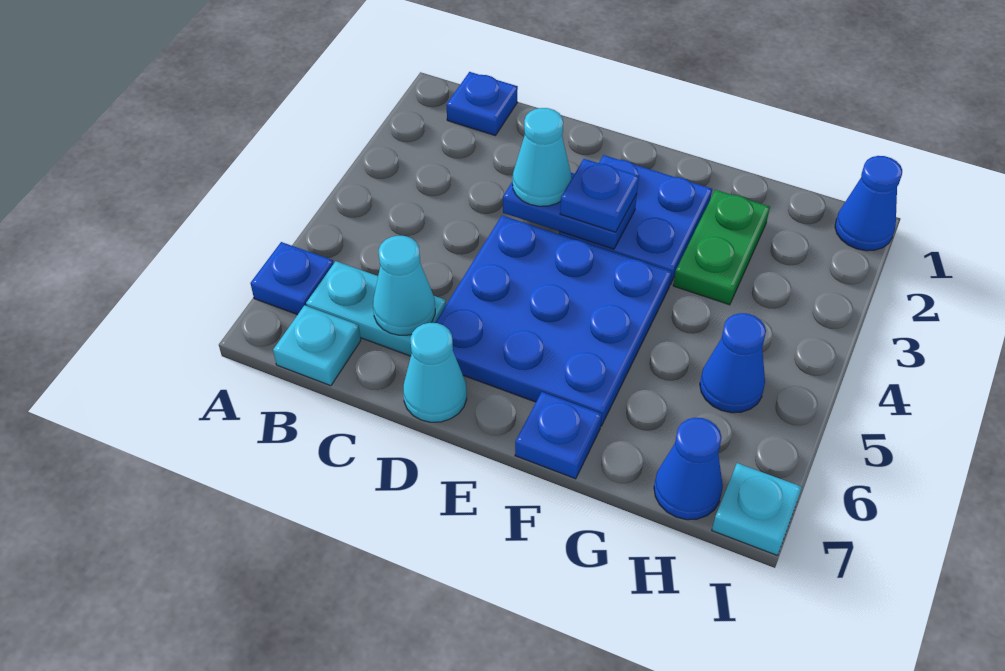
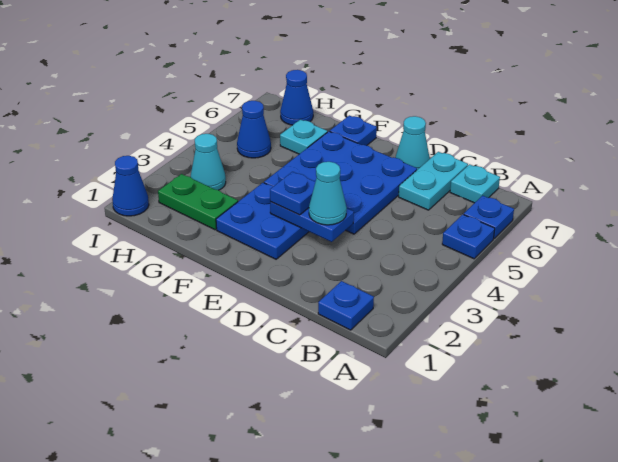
none -> blue plate A5 level 1
cyan plate B6:C6 level 1 -> cyan plate C6:C7 level 1
cyan cone C6 level 2 -> cyan cone H3 level 1
green plate G2:G3 level 1 -> green plate G2:H2 level 1
cyan plate I7 level 1 -> cyan plate G6 level 1

